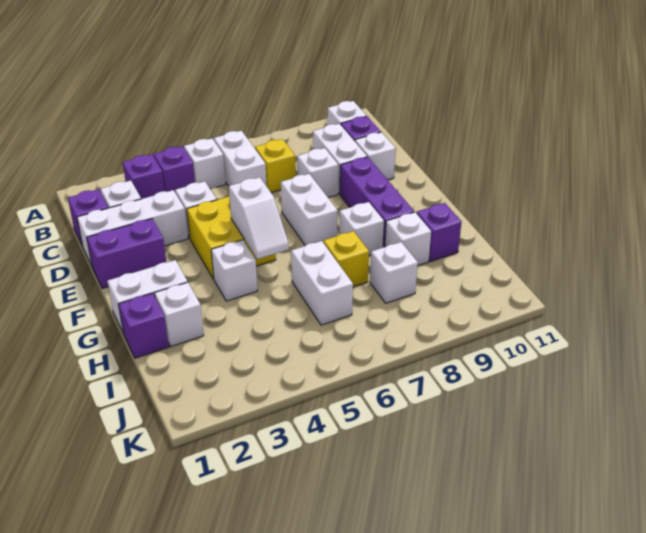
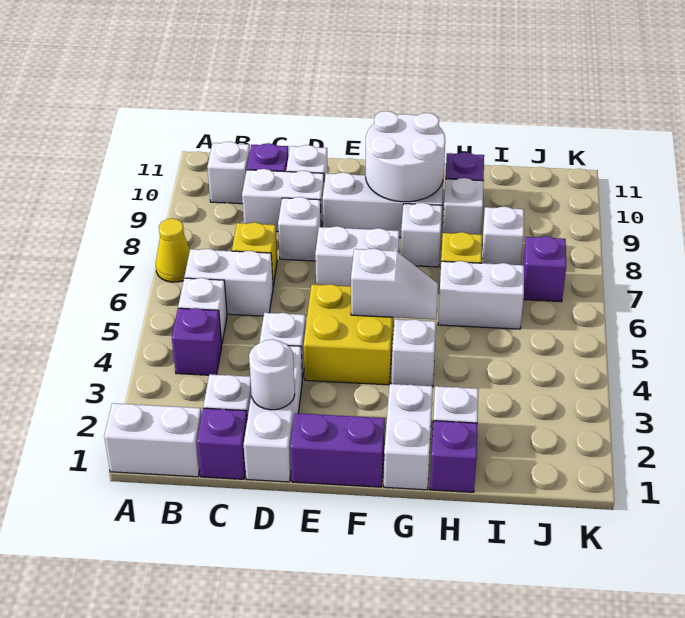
none -> white brick A1:B1 level 1
none -> yellow cone A7 level 1
purple brick B3 level 1 -> purple brick J7 level 1
none -> white round brick D2 level 2
purple brick E1:E2 level 1 -> purple brick E1:F1 level 1
purple brick E9:G9 level 1 -> white brick E9:G9 level 1
none -> white round brick F9:G10 level 2

